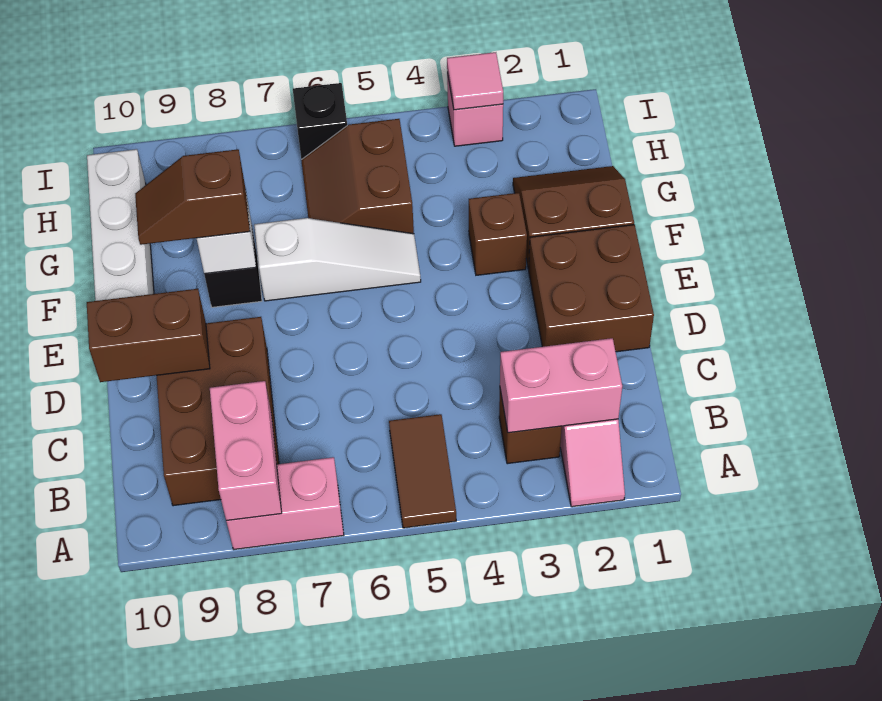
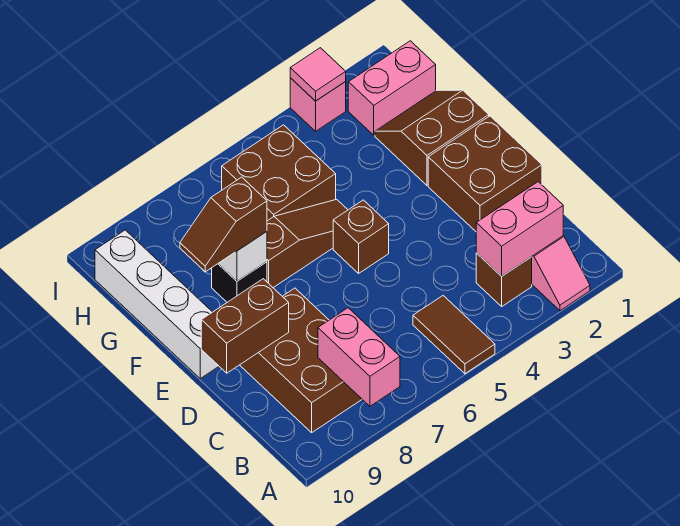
pink brick A7:A8 level 1 -> pink brick H1:H2 level 1
brown brick F3 level 1 -> brown brick E5 level 1
white slope F5:F7 level 1 top 7 -> brown slope F5:F7 level 1 top 7
brown slope G5:H6 level 1 top 5 -> brown brick G5:H6 level 1
black brick I6 level 1 -> none

